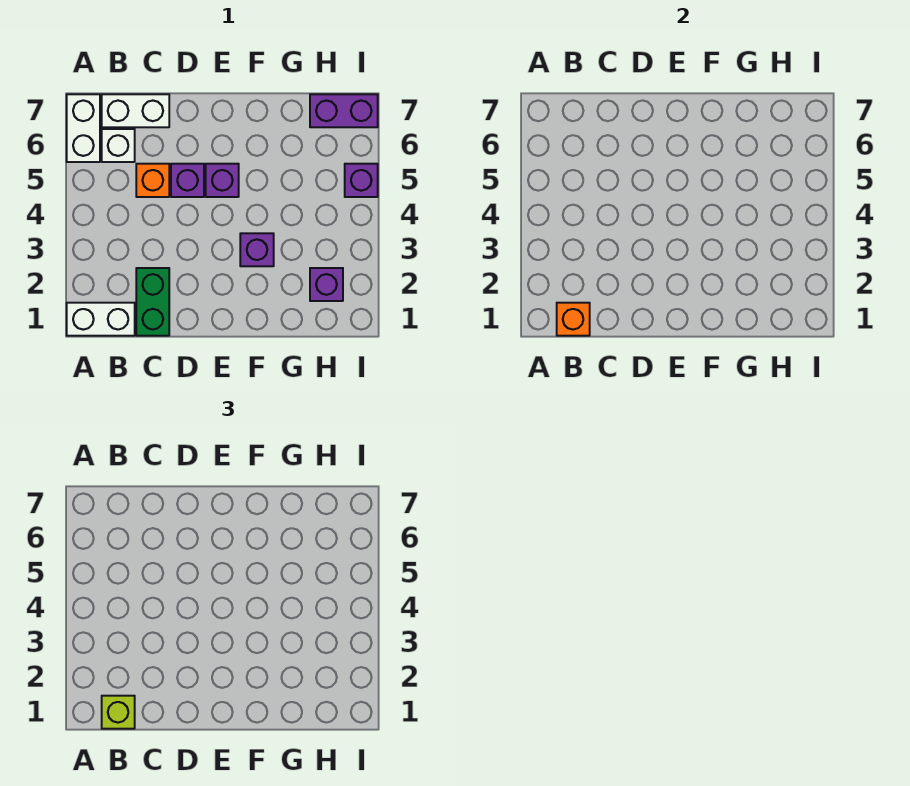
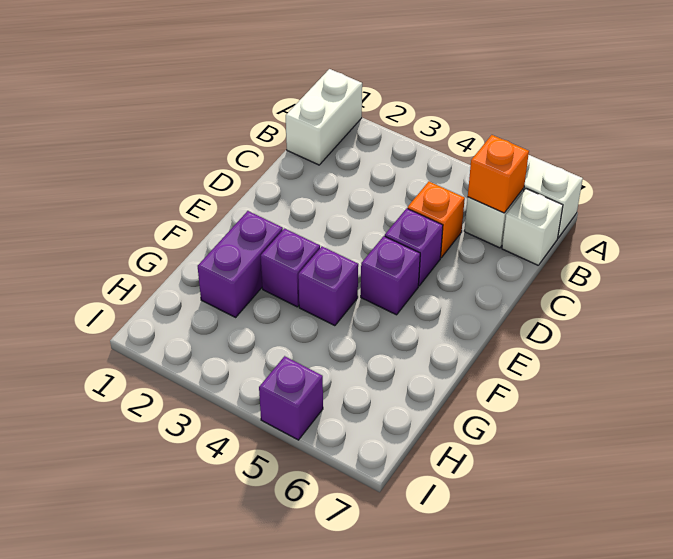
orange brick B1 level 2 -> orange brick B6 level 2
lime brick B1 level 3 -> none
white brick B7:C7 level 1 -> white brick B7 level 1
green brick C1:C2 level 1 -> none
purple brick H2 level 1 -> purple brick F4 level 1
purple brick H7:I7 level 1 -> purple brick F2:G2 level 1

